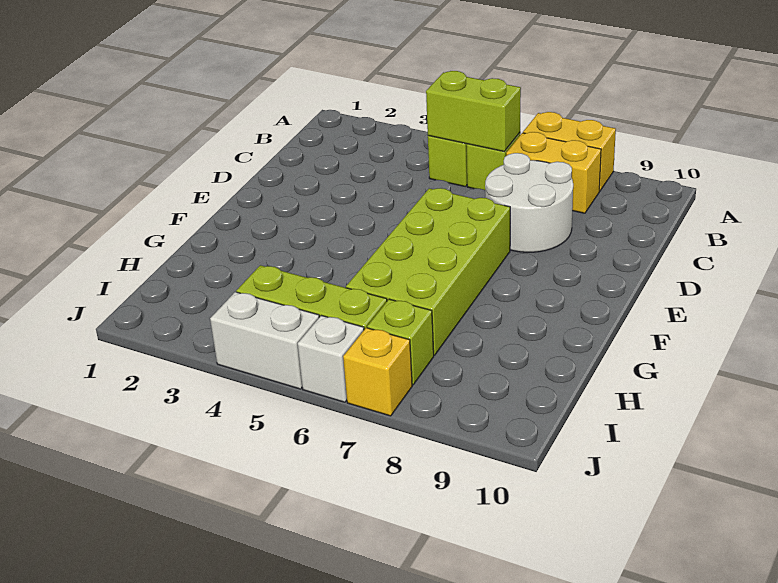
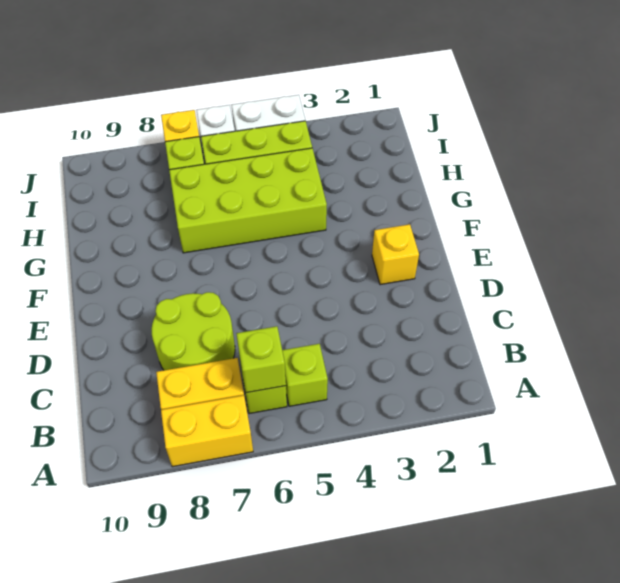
lime brick B5:B6 level 2 -> lime brick B6 level 2
white round brick C7:D8 level 1 -> lime round brick C7:D8 level 1
none -> yellow brick E2 level 1
lime brick E6:H7 level 1 -> lime brick G4:H7 level 1

